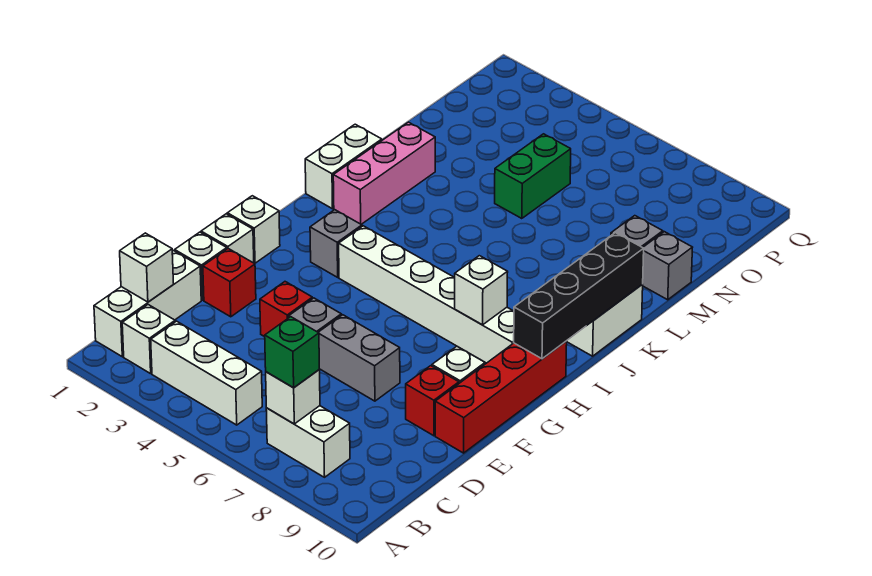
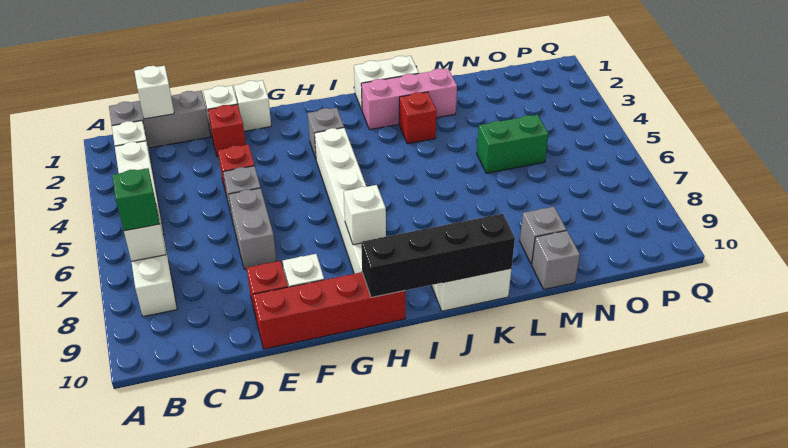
white brick B1:D1 level 1 -> grey brick B1:D1 level 1
white brick G1 level 1 -> none
none -> red brick K3 level 1

